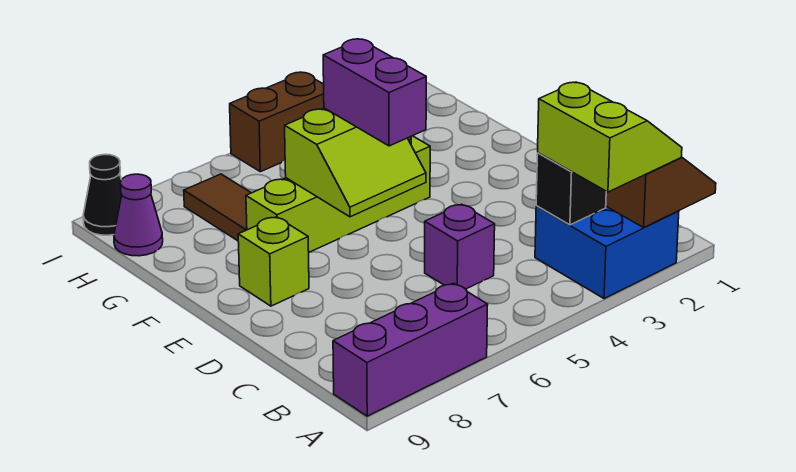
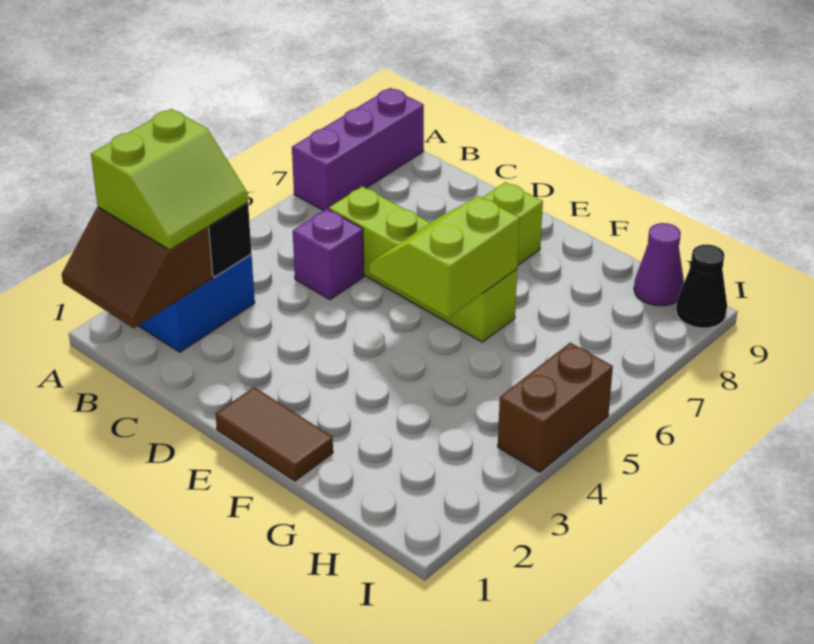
lime slope A2:B3 level 3 top 3 -> lime slope A2:B3 level 3 top A
purple brick E5:F5 level 3 -> none
lime brick F4:F7 level 1 -> lime brick C6:F6 level 1
brown tile G7:H7 level 1 -> brown tile E1:F1 level 1

